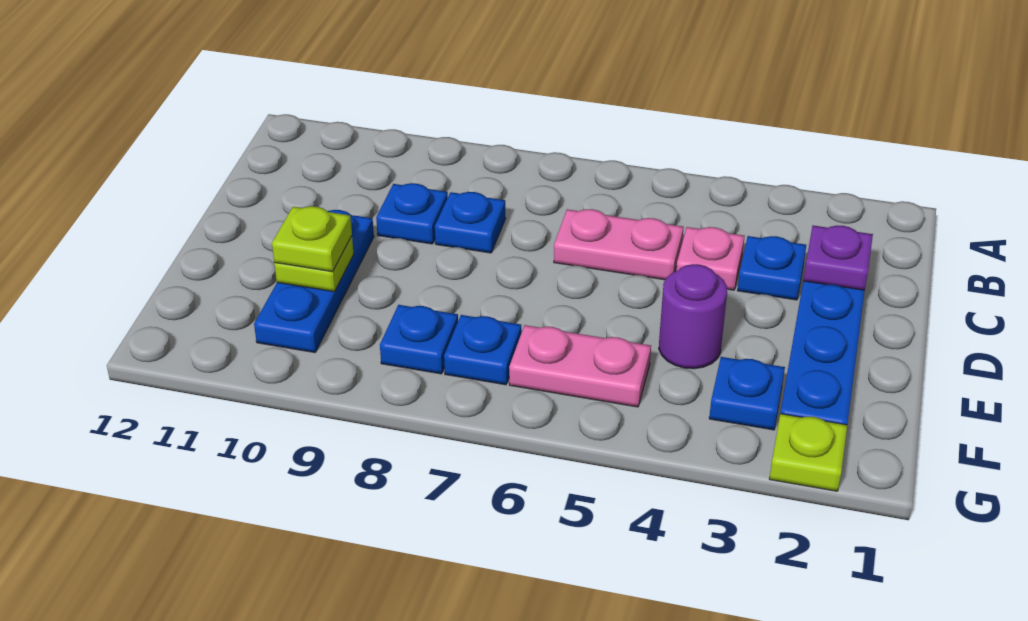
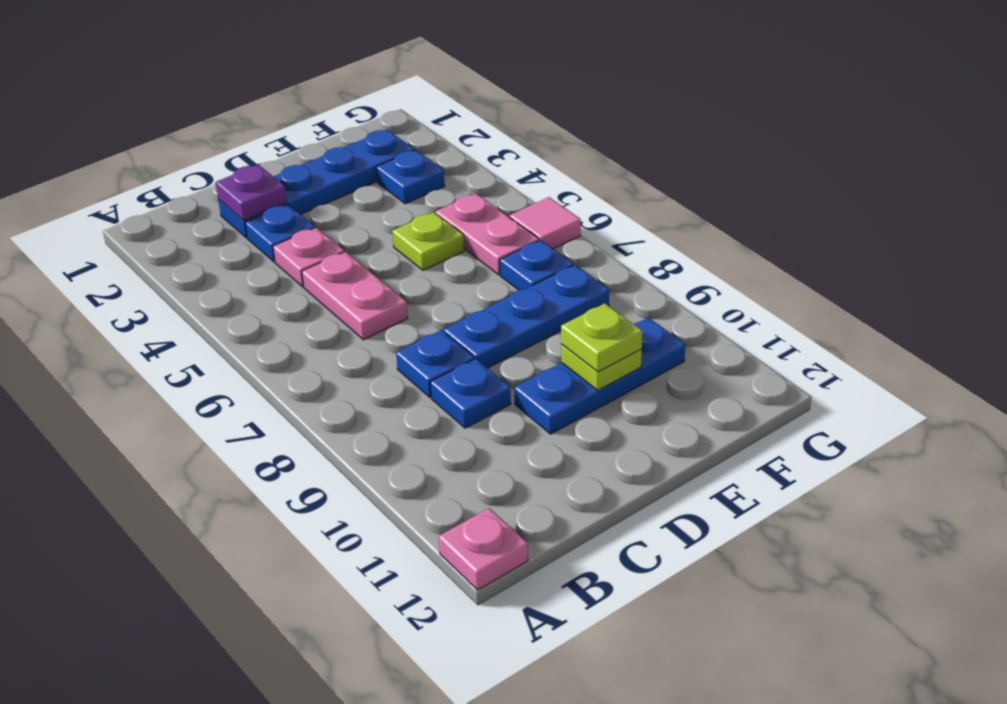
none -> pink plate A12 level 1
purple round brick E4 level 1 -> none
blue plate F8 level 1 -> blue plate D8:F8 level 1
lime plate G2 level 1 -> lime plate E5 level 1
none -> pink tile G6 level 1

